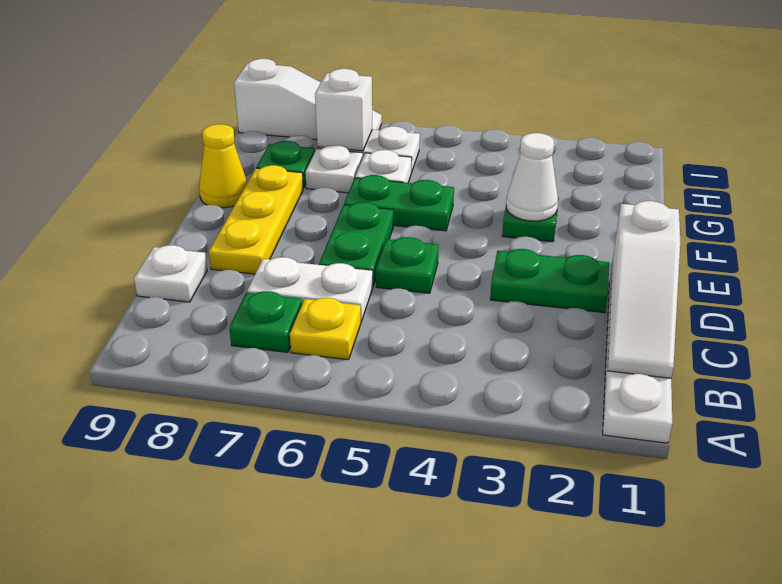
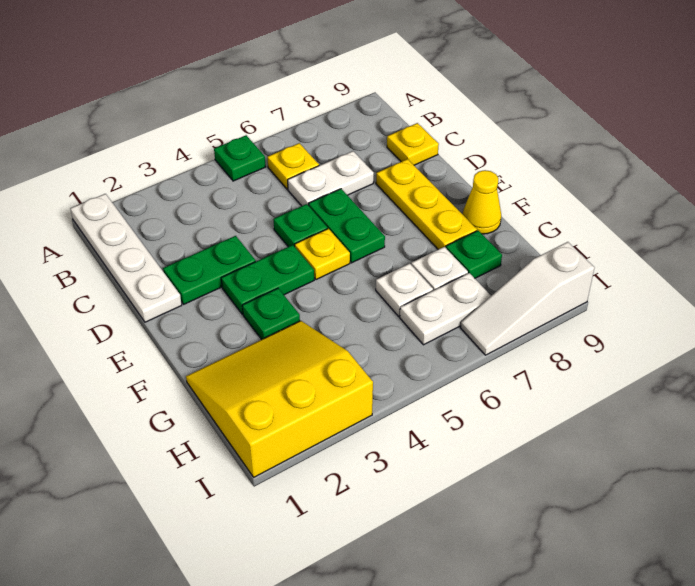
white slope B1:D1 level 2 top D -> none
green plate B7 level 1 -> green plate A5 level 1
white plate C9 level 1 -> yellow plate C9 level 1
none -> yellow plate E5 level 1
white cone F3 level 2 -> none
green plate F5:F6 level 1 -> green plate E3:E4 level 1
none -> yellow slope G1:I3 level 1 top I
white brick H7 level 2 -> none

